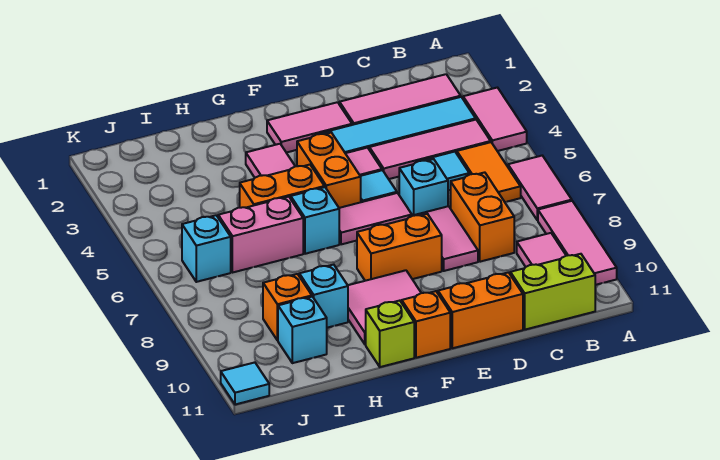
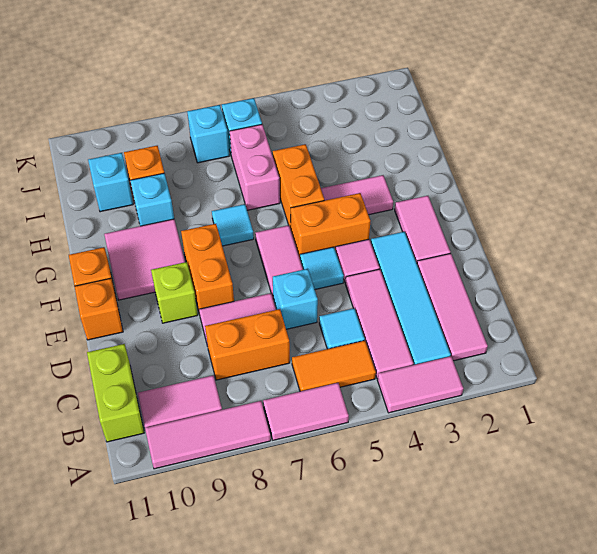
orange brick D11:E11 level 1 -> orange brick E11 level 1
cyan brick G6 level 1 -> cyan brick J7 level 1
lime brick G11 level 1 -> lime brick E9 level 1
cyan tile K11 level 1 -> cyan tile G7 level 1

